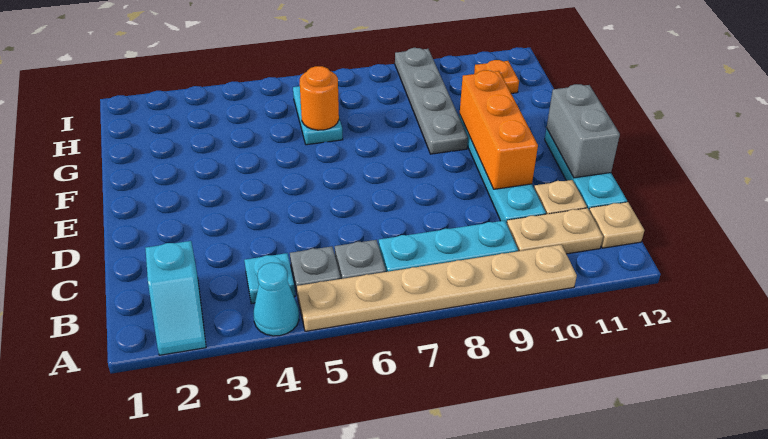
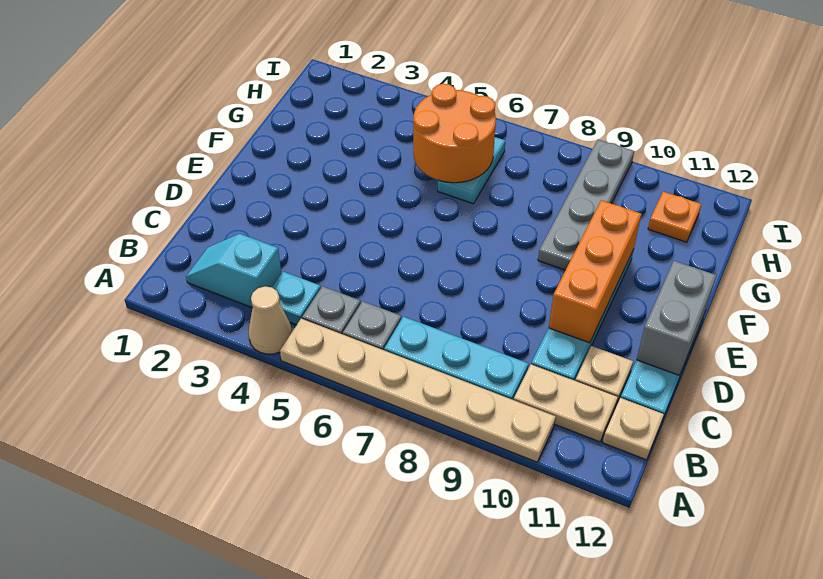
cyan slope A2:B2 level 1 top B -> cyan slope B2:B3 level 1 top 3
cyan cone A4 level 1 -> tan cone A4 level 1
orange round brick G6 level 2 -> orange round brick G5:H6 level 2

